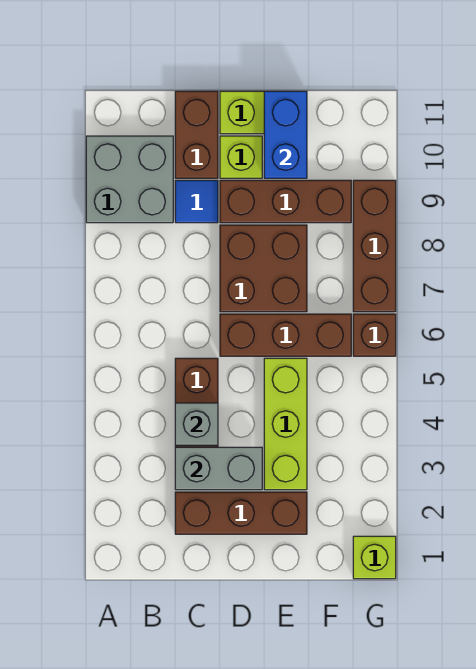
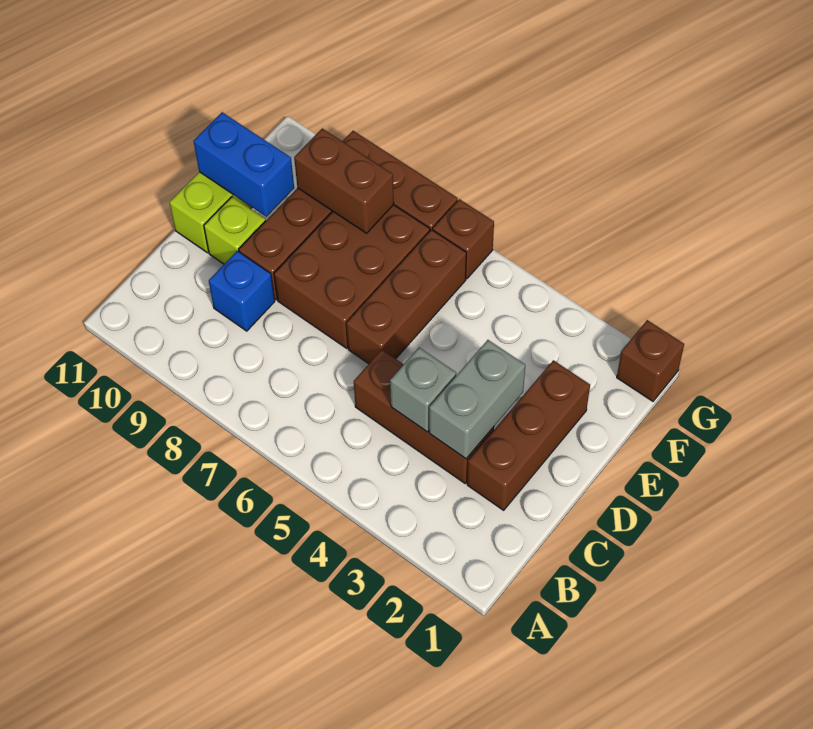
grey brick A9:B10 level 1 -> none
blue tile C9 level 1 -> blue brick C9 level 1
brown brick C10:C11 level 1 -> brown brick F8:F9 level 2
brown brick D7:E8 level 1 -> brown brick D7:F8 level 1
lime brick E3:E5 level 1 -> none
lime brick G1 level 1 -> brown brick G1 level 1

